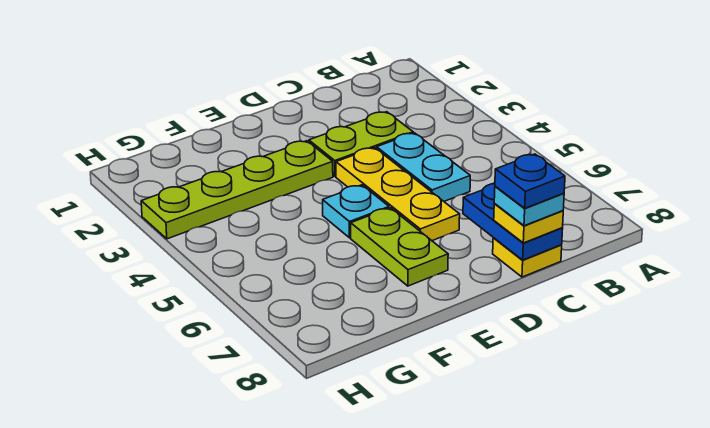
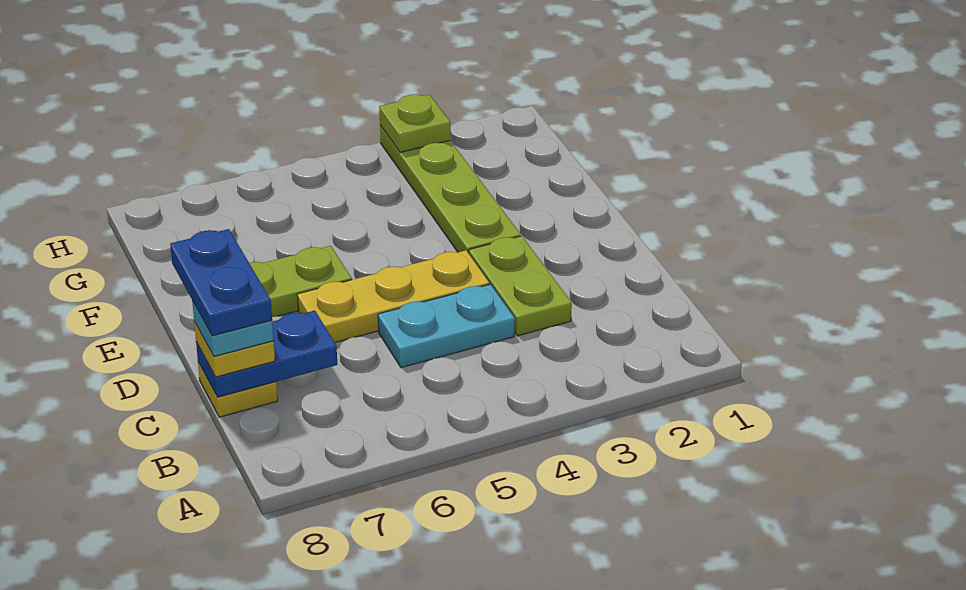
blue plate C8 level 5 -> blue plate C8:D8 level 5
cyan plate E5 level 1 -> none
none -> lime plate H3 level 2

